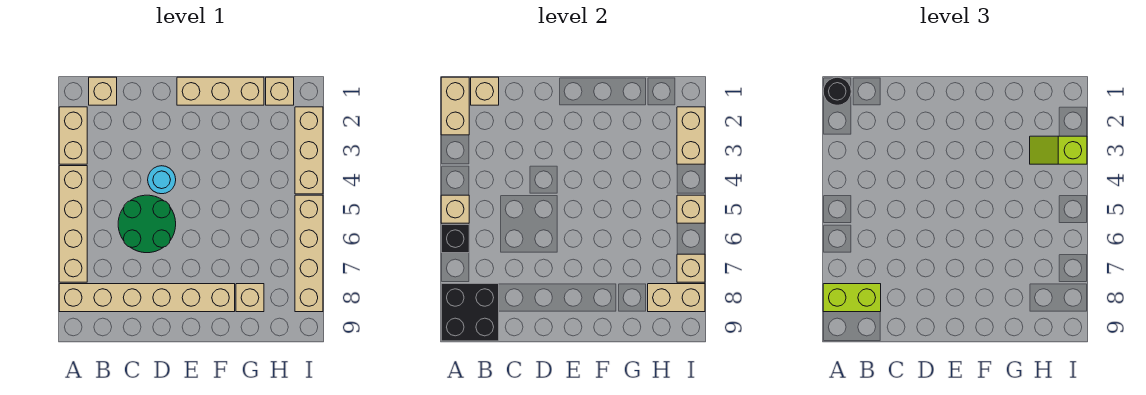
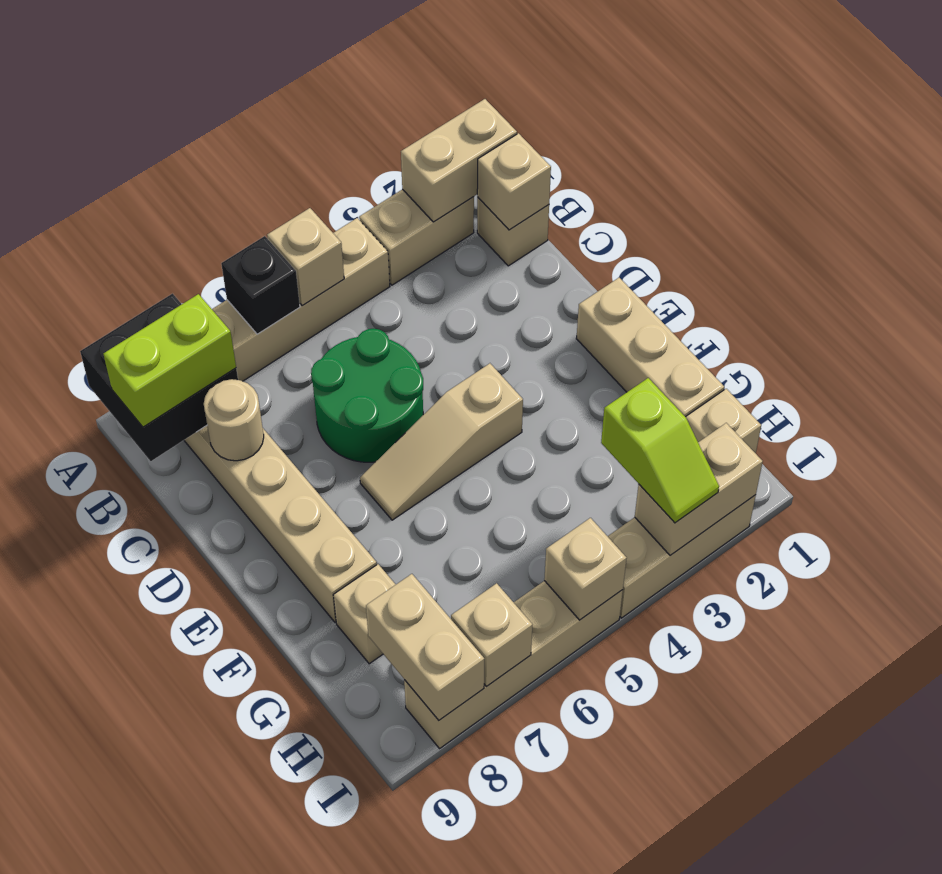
black round brick A1 level 3 -> none
lime brick A8:B8 level 3 -> lime brick B8:B9 level 3
none -> tan round brick C8 level 2
cyan round brick D4 level 1 -> none
none -> tan slope E4:E6 level 1 top 4
lime slope H3:I3 level 3 top I -> lime slope H3:I3 level 3 top H

